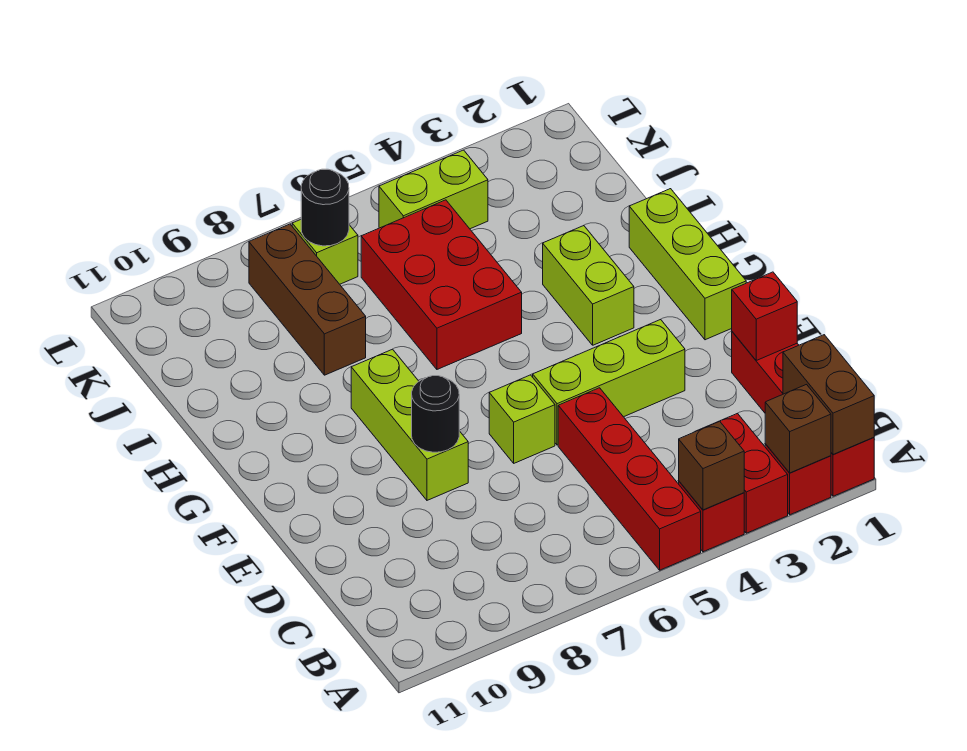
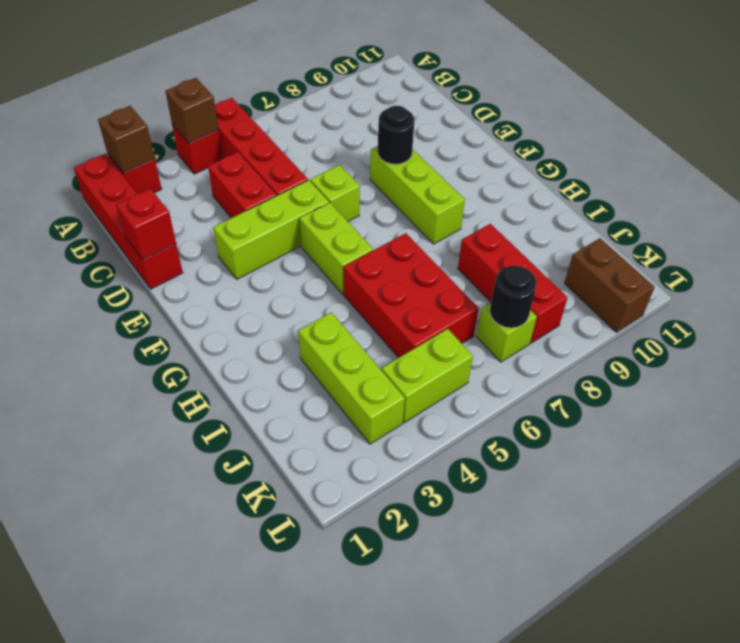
brown brick A1:B1 level 2 -> brown brick K10:L10 level 1
red brick A3:B3 level 1 -> red brick C4:D4 level 1
lime brick F1:H1 level 1 -> lime brick I3:K3 level 1
lime brick G3:H3 level 1 -> lime brick F5:G5 level 1
brown brick I8:K8 level 1 -> red brick I8:K8 level 1

